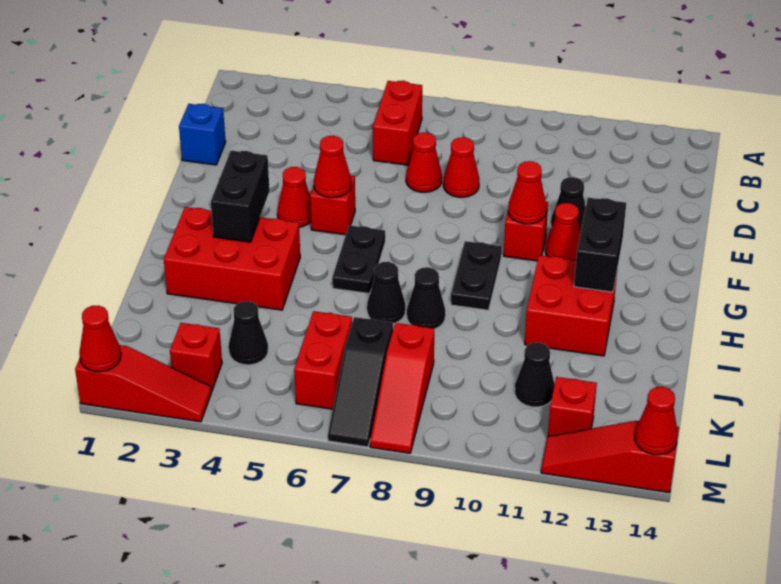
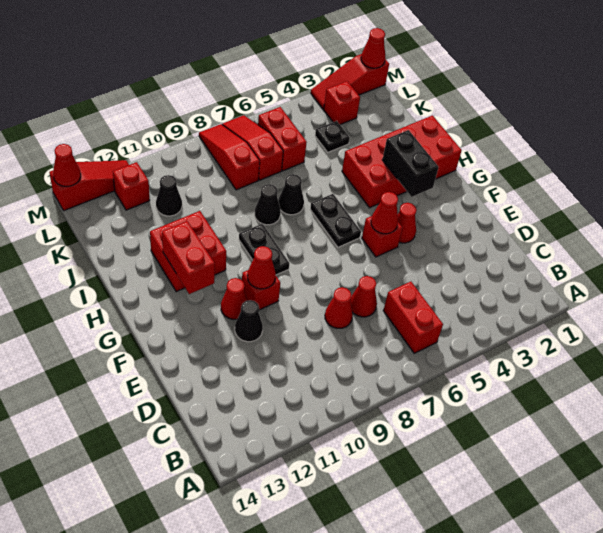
blue brick D1 level 1 -> none
black brick G12:H12 level 2 -> red brick G12:H12 level 2
red brick H2:I4 level 1 -> red brick H1:I4 level 1
black cone K4 level 1 -> black plate K4 level 1
black slope K7:M7 level 1 top K -> red slope K7:M7 level 1 top K

